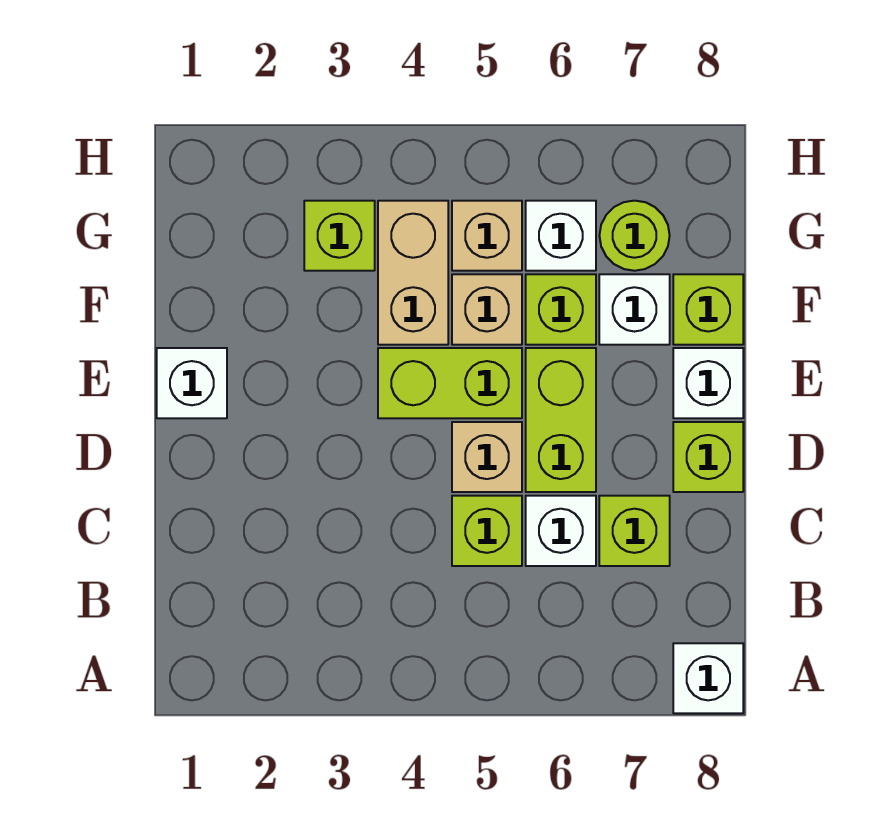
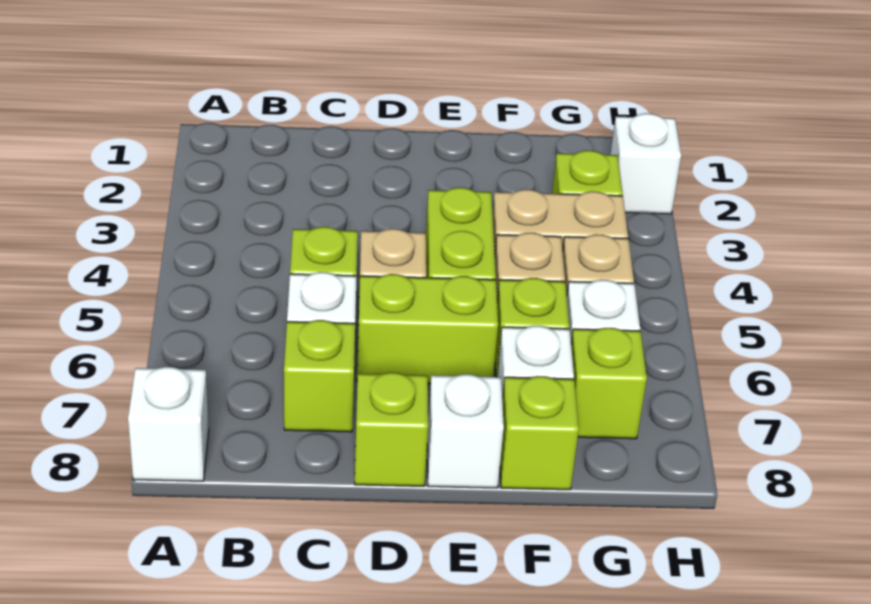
white brick E1 level 1 -> white brick H2 level 1
lime round brick G7 level 1 -> lime brick G7 level 1

